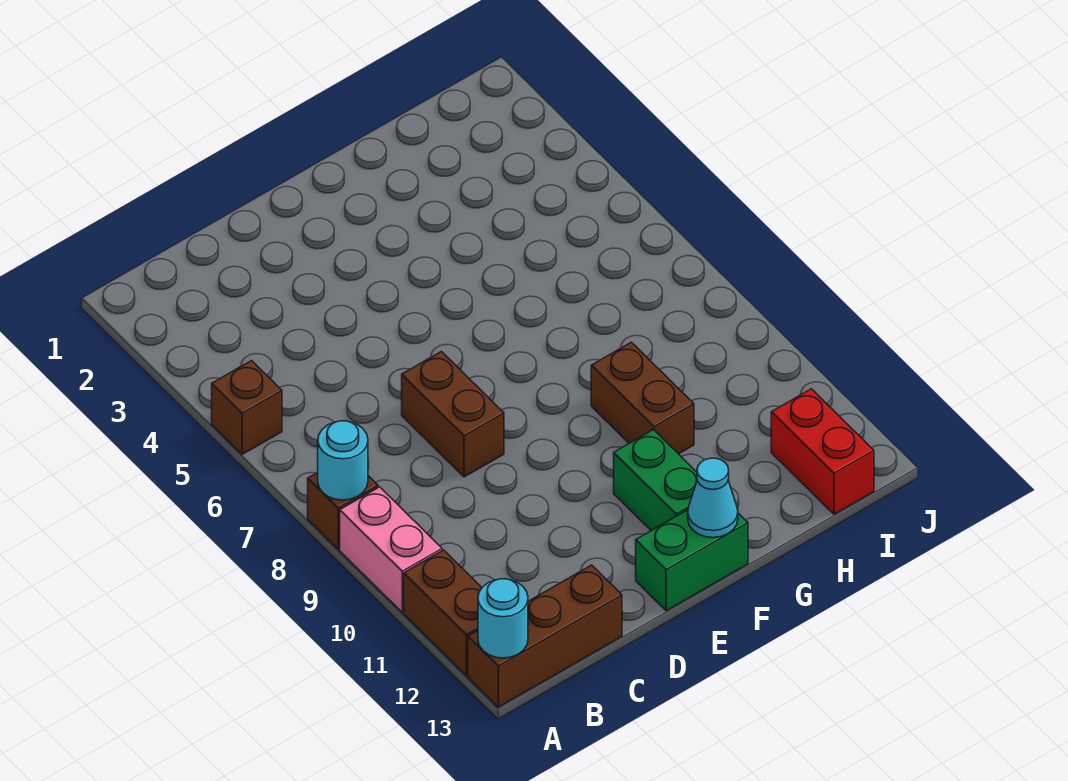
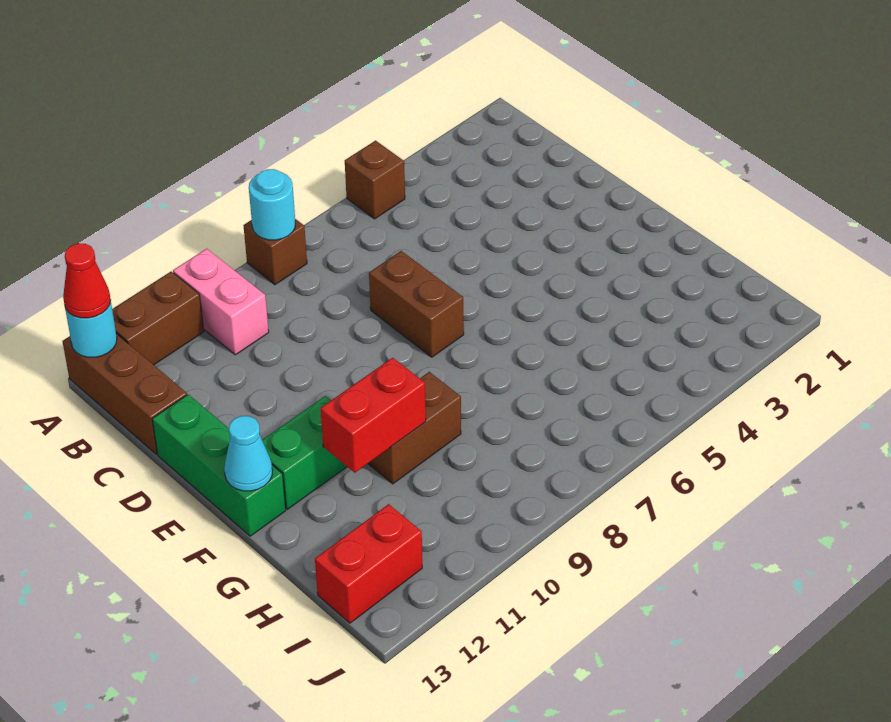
pink brick A9:A10 level 1 -> pink brick A10:B10 level 1
none -> red cone A13 level 3
brown brick D7:D8 level 1 -> brown brick D7:E7 level 1
green brick E13:F13 level 1 -> green brick D13:F13 level 1
none -> red brick G10:G11 level 2

